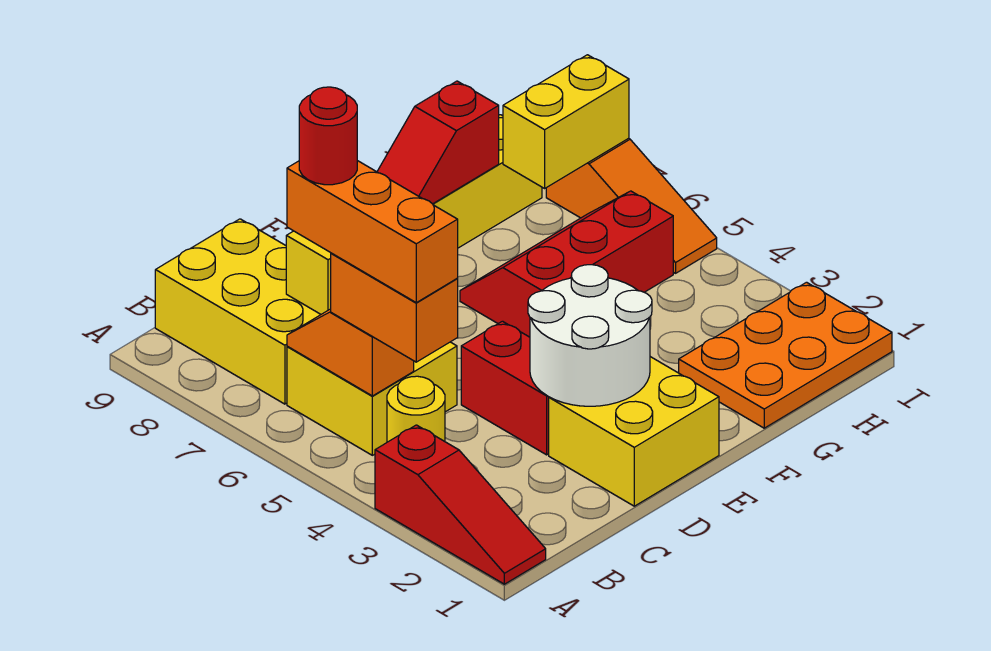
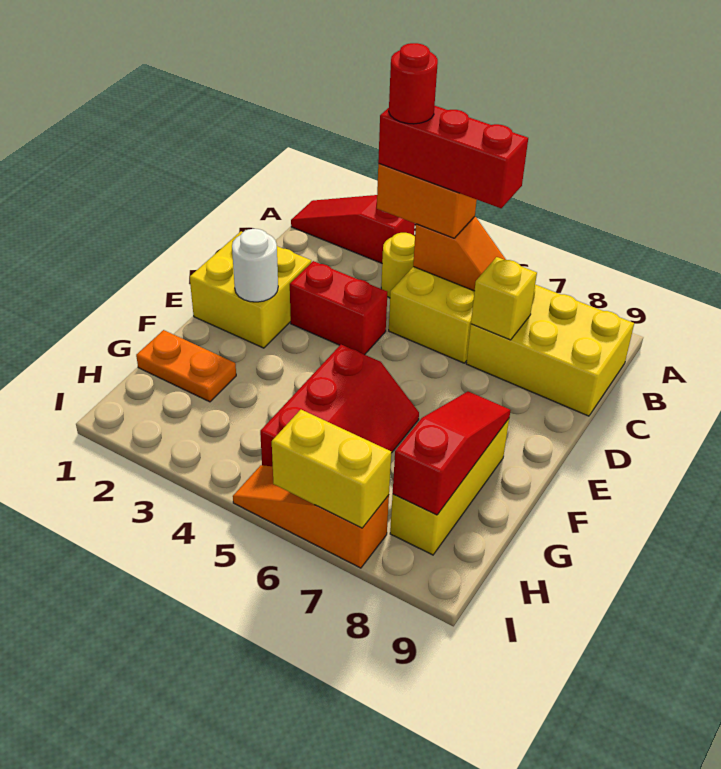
orange brick B4:B6 level 4 -> red brick B4:B6 level 4
red round brick B6 level 5 -> red round brick B4 level 5
white round brick D2:E3 level 2 -> white round brick E2 level 2
red slope F8:G8 level 2 top G -> red slope F8:H8 level 2 top H
orange plate G1:I2 level 1 -> orange plate G1:G2 level 1
yellow brick H7:I7 level 2 -> yellow brick I6:I7 level 2

